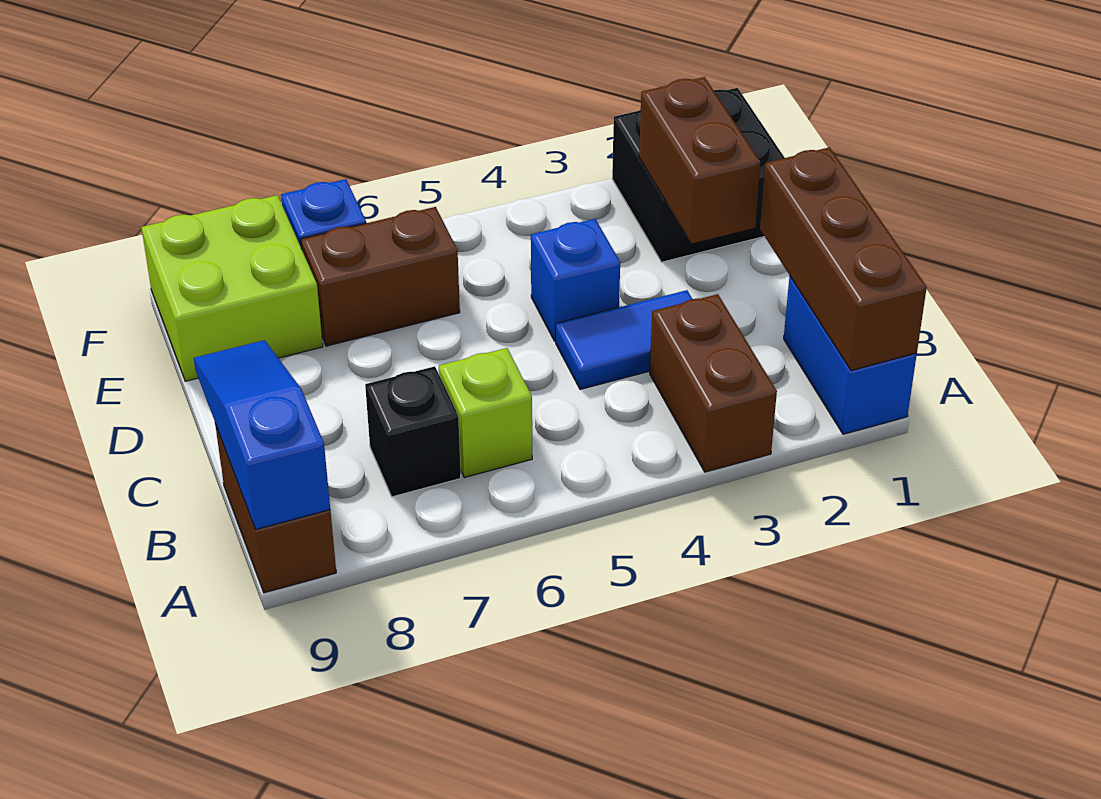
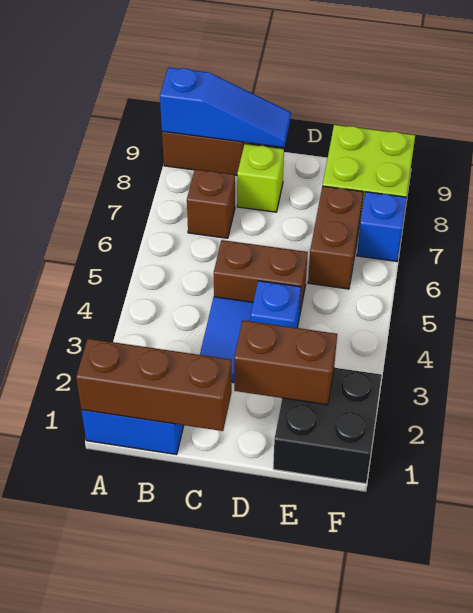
brown brick A3:B3 level 1 -> brown brick C5:D5 level 1
lime brick B6 level 1 -> lime brick C8 level 1
black brick B7 level 1 -> brown brick B7 level 1

